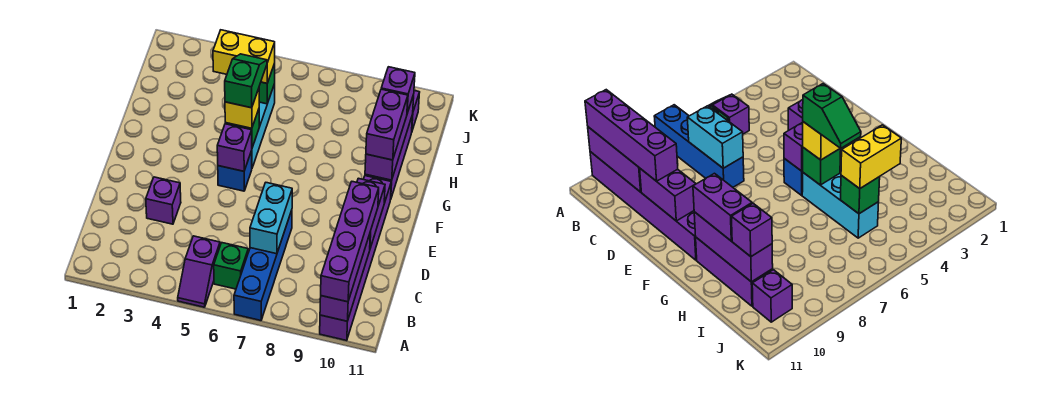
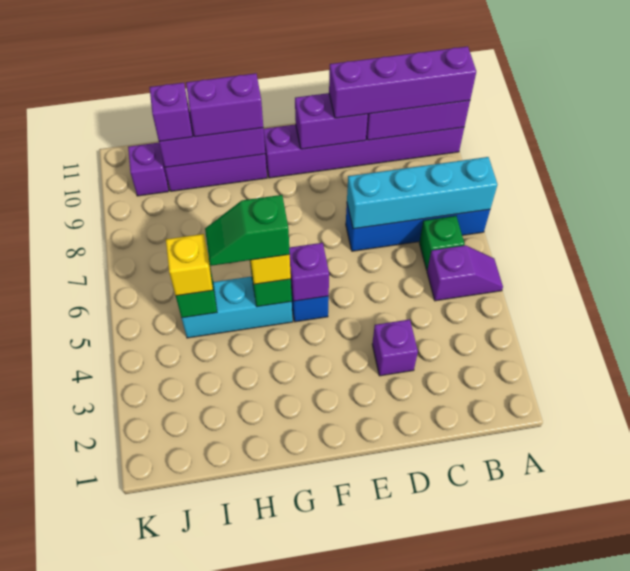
cyan brick C7:D7 level 2 -> cyan brick A7:D7 level 2
yellow brick I4:I5 level 3 -> yellow brick I5 level 3

